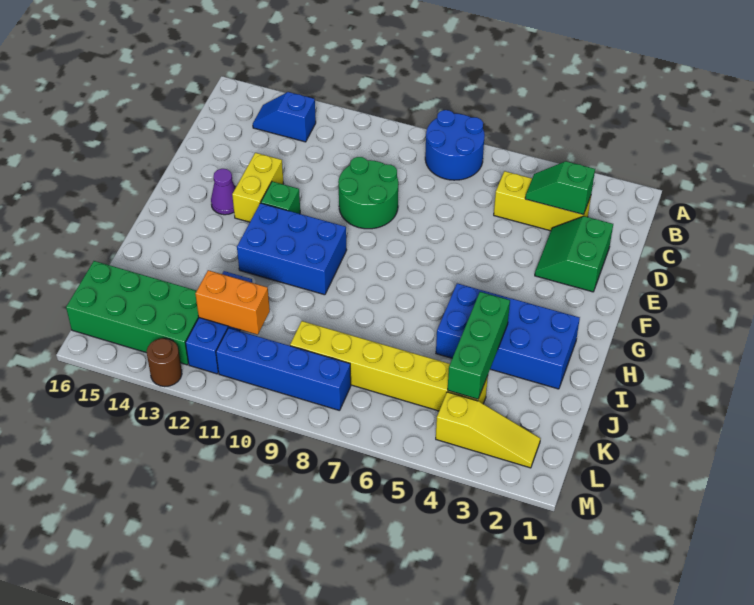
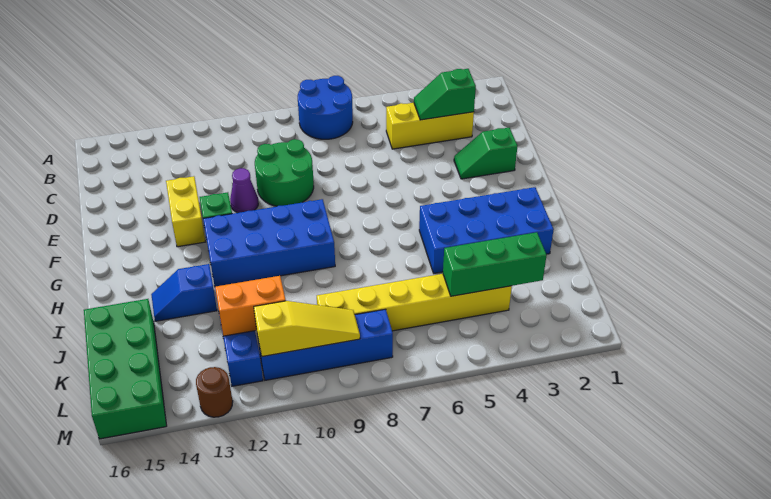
blue slope B13:B14 level 1 top 13 -> blue slope I13:I14 level 1 top 13
green slope D2:E3 level 1 top 2 -> green slope E2:E3 level 1 top 2
purple cone F14 level 1 -> purple cone E11 level 1
blue brick G10:H12 level 1 -> blue brick G9:H12 level 1
green brick I4:K4 level 2 -> green brick K3:K5 level 2
green brick K13:L16 level 1 -> green brick J15:M16 level 1
yellow slope L2:L4 level 1 top 4 -> yellow slope L9:L11 level 2 top 11

